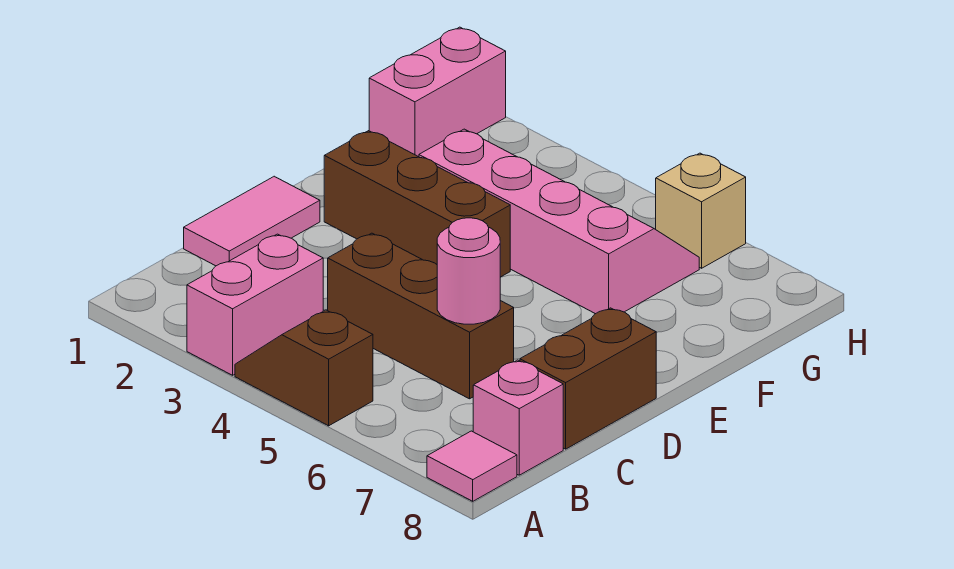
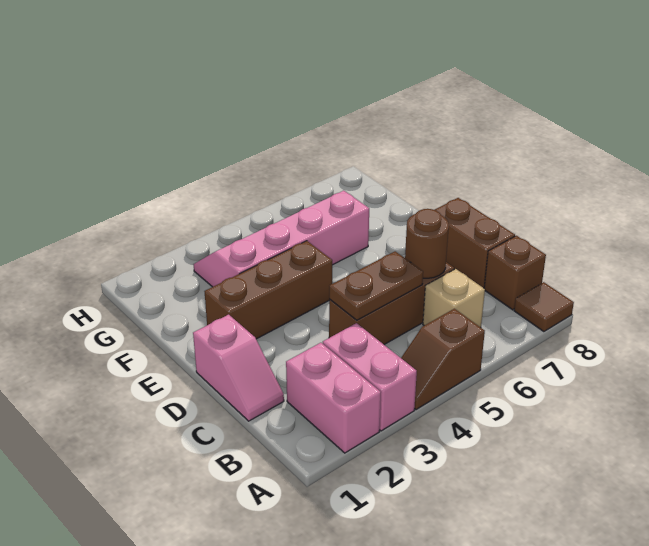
pink tile A8 level 1 -> brown tile A8 level 1
pink brick B8 level 1 -> brown brick B8 level 1
pink tile C1:D1 level 1 -> pink slope C1:D1 level 1 top D
none -> brown plate C4:C5 level 2
pink round brick C6 level 2 -> brown round brick C6 level 2
pink brick G1:H1 level 1 -> pink brick A2:B2 level 1
tan brick H6 level 1 -> tan brick B6 level 1

